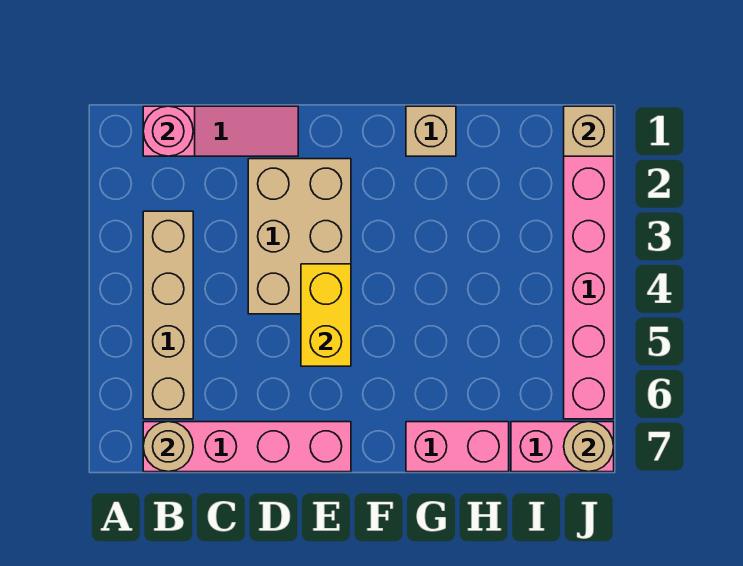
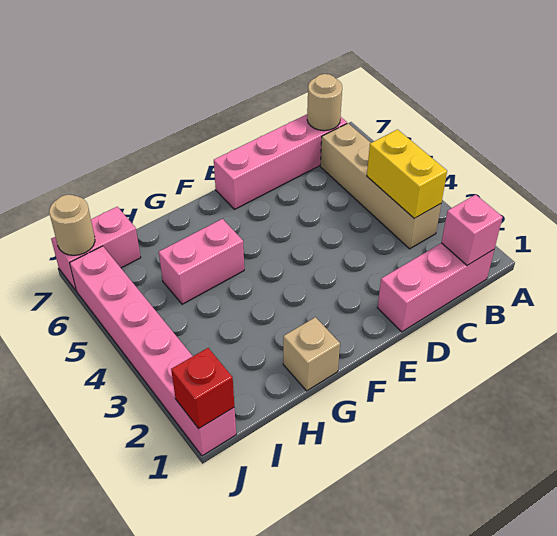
pink slope B1:D1 level 1 top B -> pink brick B1:D1 level 1
pink round brick B1 level 2 -> pink brick B1 level 2
tan brick D2:E4 level 1 -> none
yellow brick E4:E5 level 2 -> yellow brick B3:B4 level 2
pink brick G7:H7 level 1 -> pink brick G5:H5 level 1
tan brick J1 level 2 -> red brick J1 level 2

